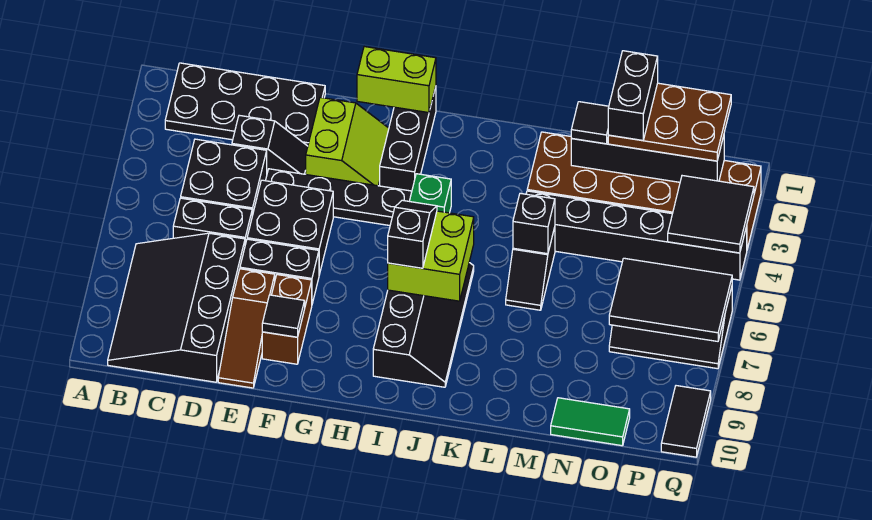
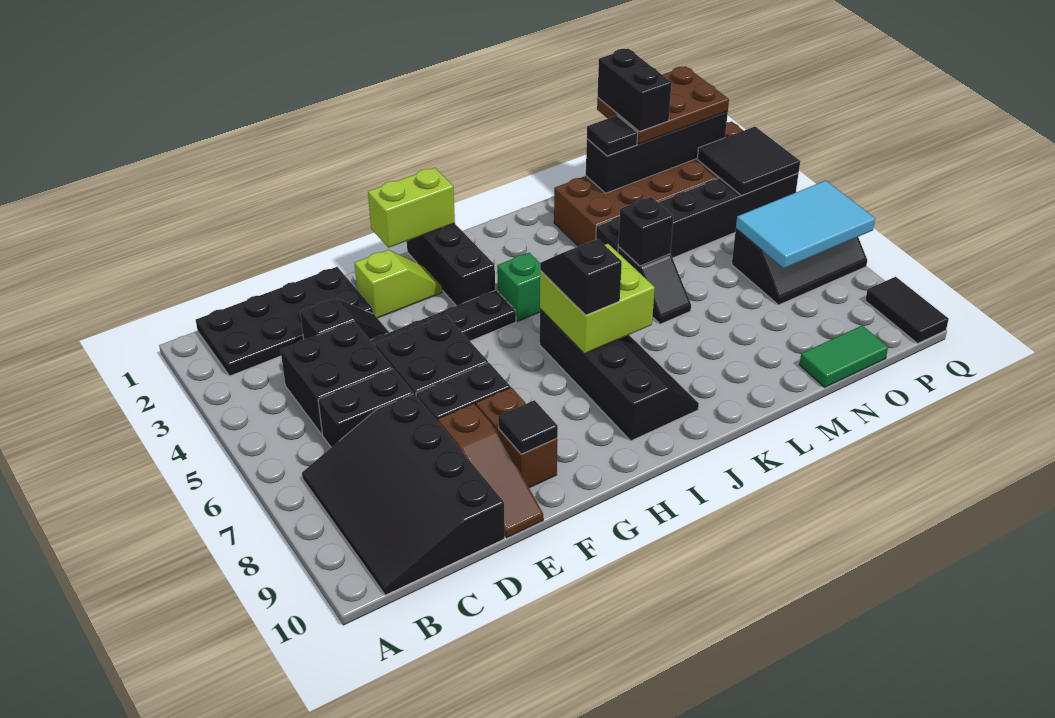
lime slope F2:G3 level 1 top F -> lime slope F2:G2 level 1 top F
black tile O6:Q7 level 2 -> cyan tile O6:Q7 level 2

